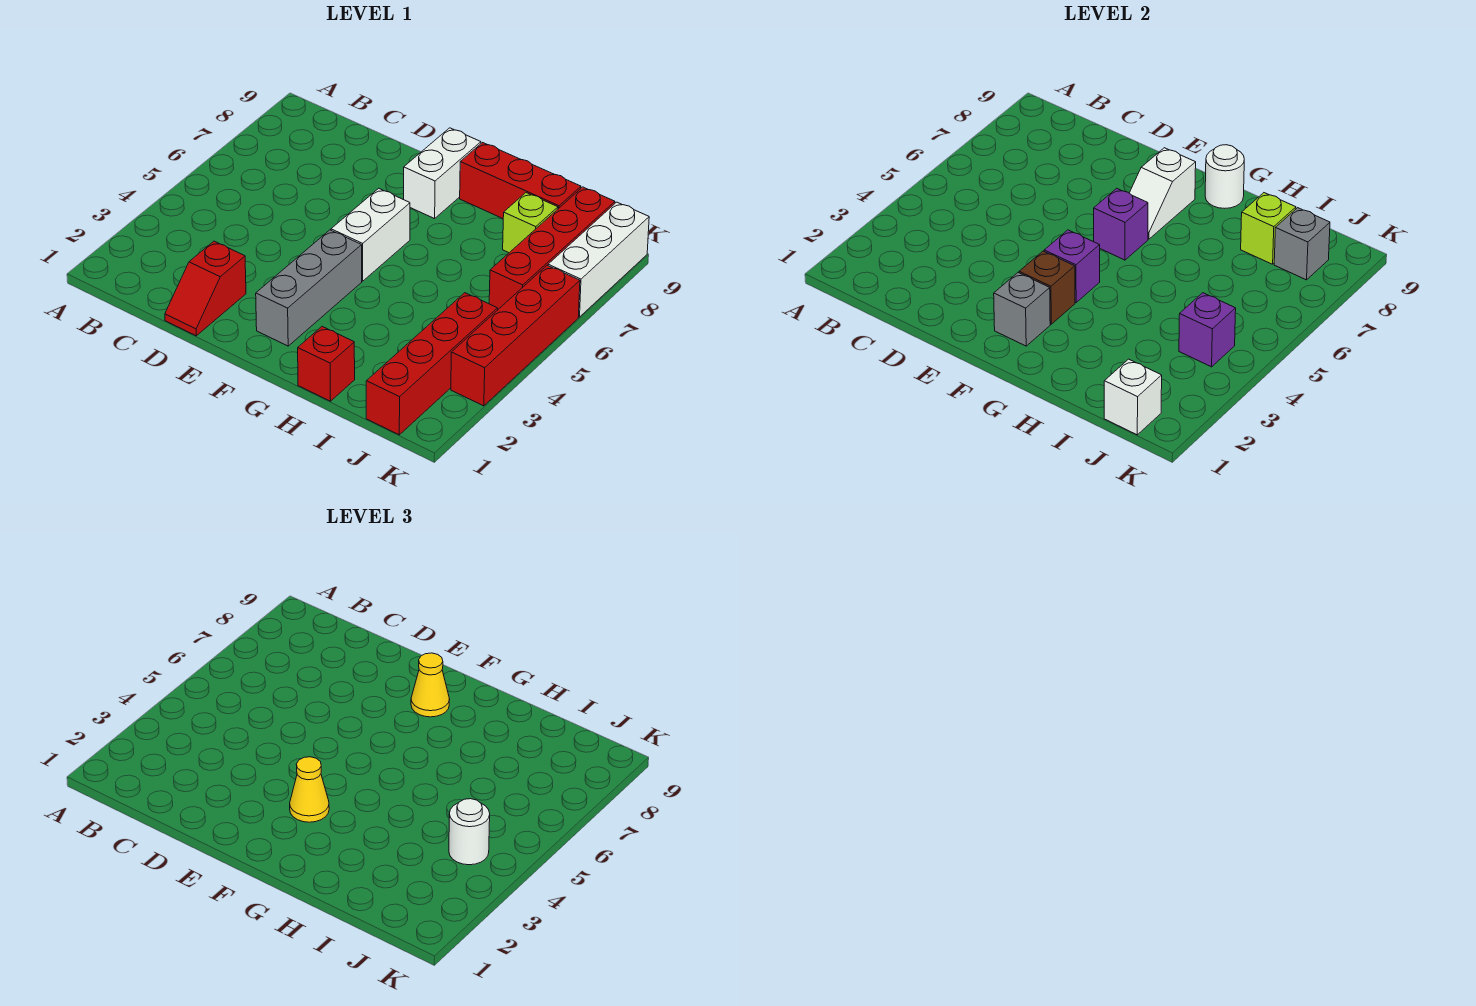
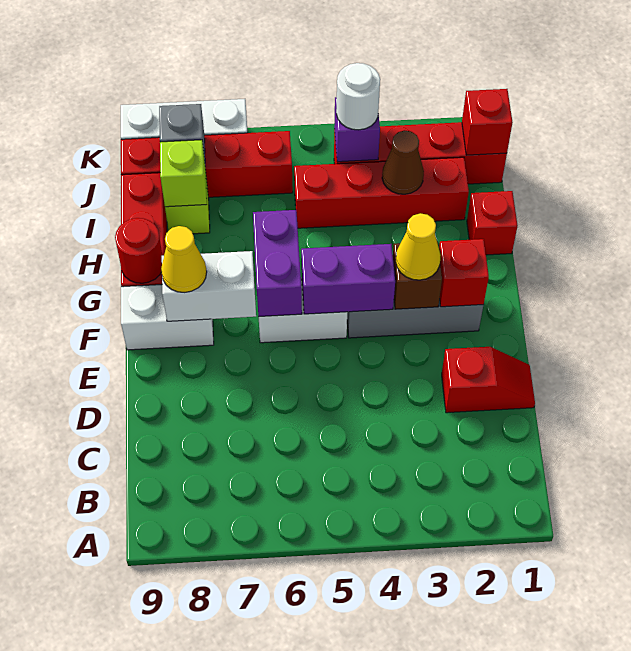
grey brick F2 level 2 -> red brick F2 level 2
purple brick F4 level 2 -> purple brick F4:F5 level 2
purple brick F6 level 2 -> purple brick F6:G6 level 2
white slope F7:F8 level 2 top 8 -> white brick F7:F8 level 2
white round brick G9 level 2 -> red round brick G9 level 2
none -> brown cone I3 level 2
white brick J1 level 2 -> red brick J1 level 2
red brick K3:K6 level 1 -> red brick I2:I5 level 1

